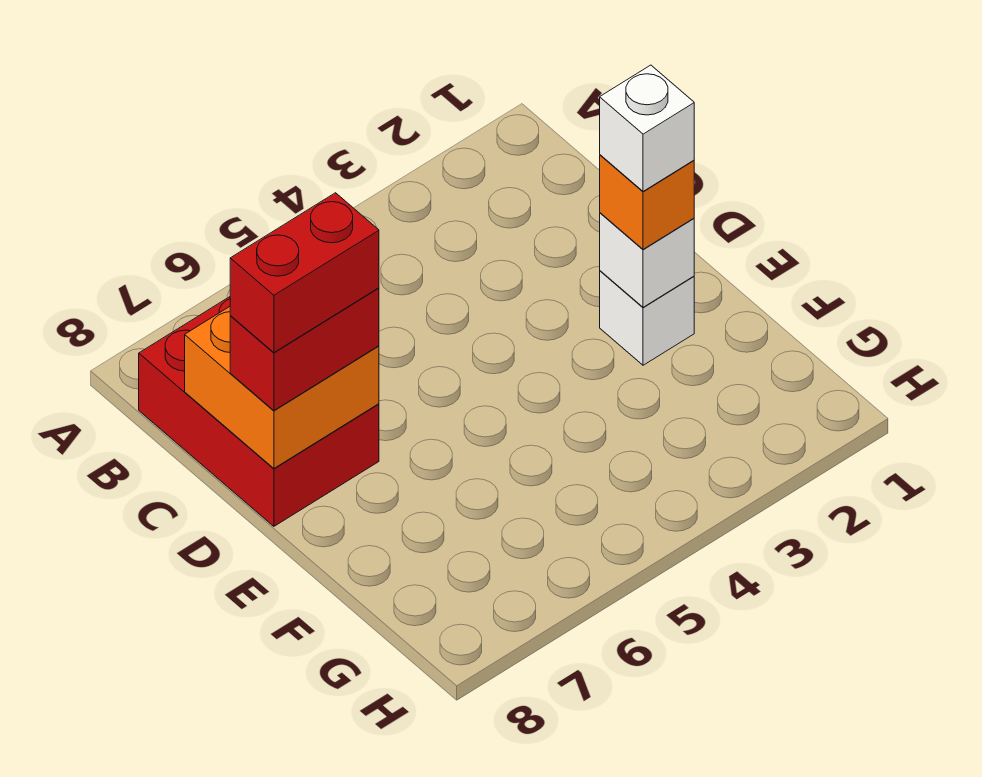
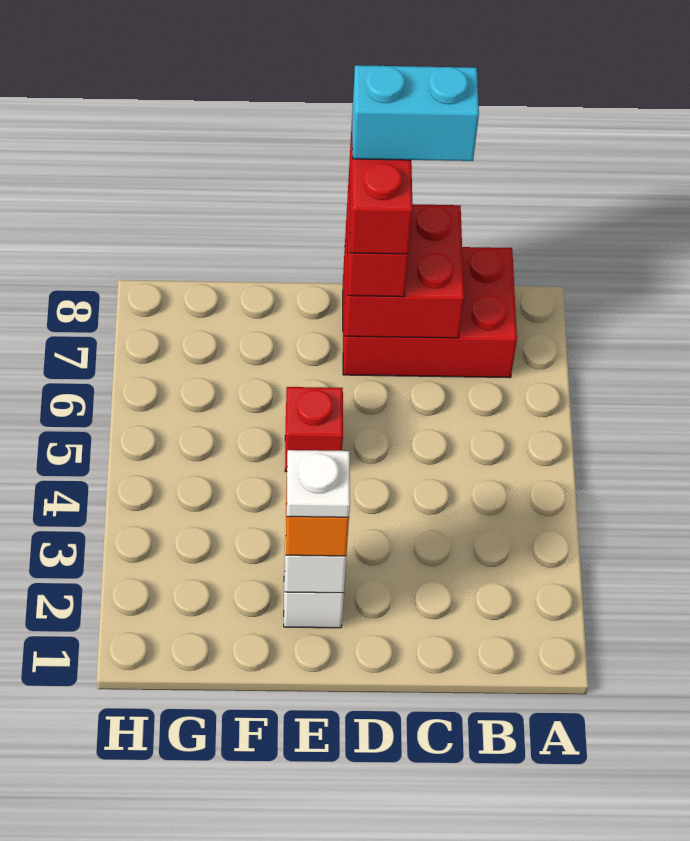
orange brick C7:D8 level 2 -> red brick C7:D8 level 2
none -> cyan brick C8:D8 level 5
white brick E2 level 4 -> white plate E2 level 4
none -> red brick E5 level 1

